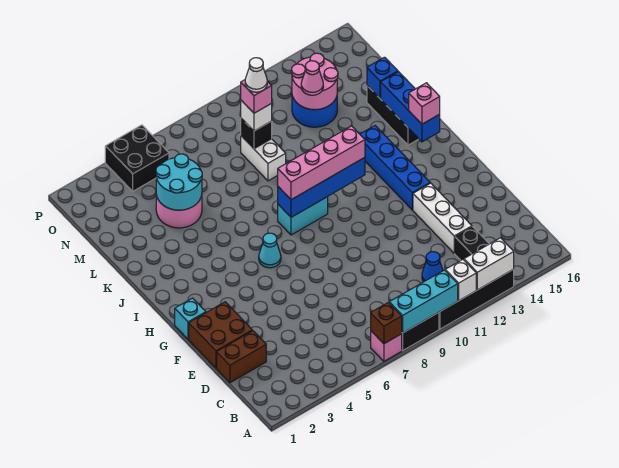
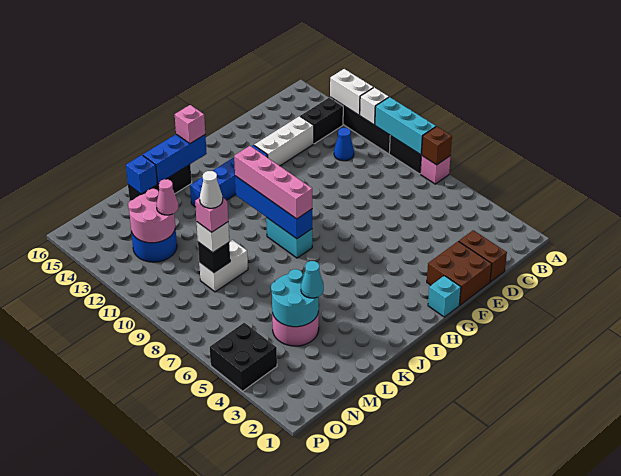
cyan cone H6 level 1 -> cyan cone L4 level 3

